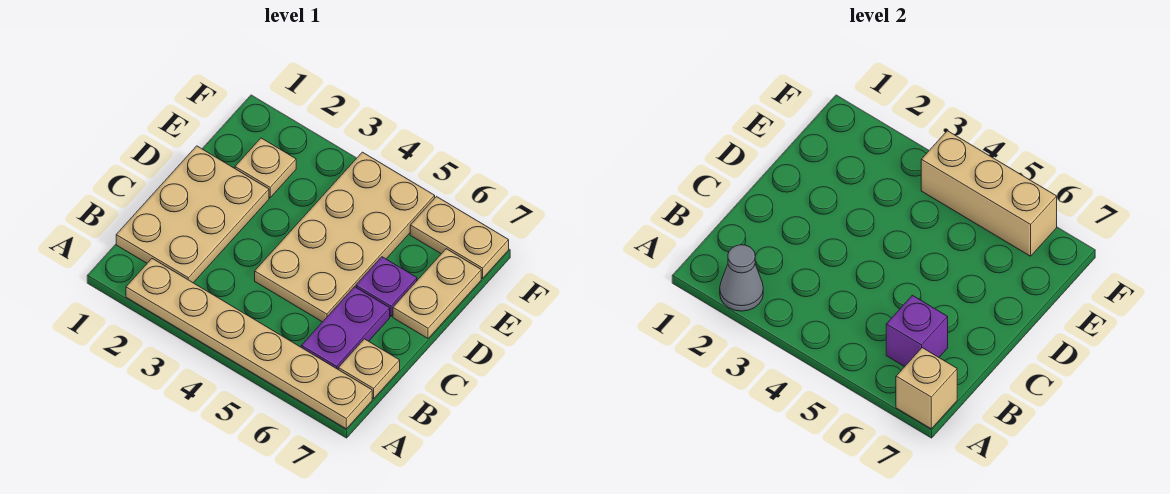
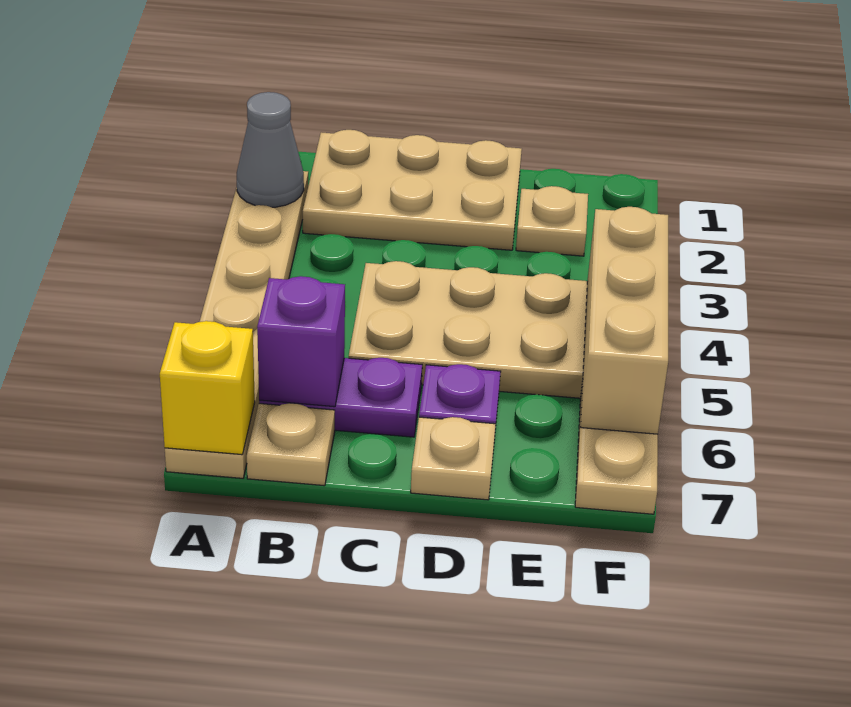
tan brick A7 level 2 -> yellow brick A7 level 2
tan plate D7:E7 level 1 -> tan plate D7 level 1

